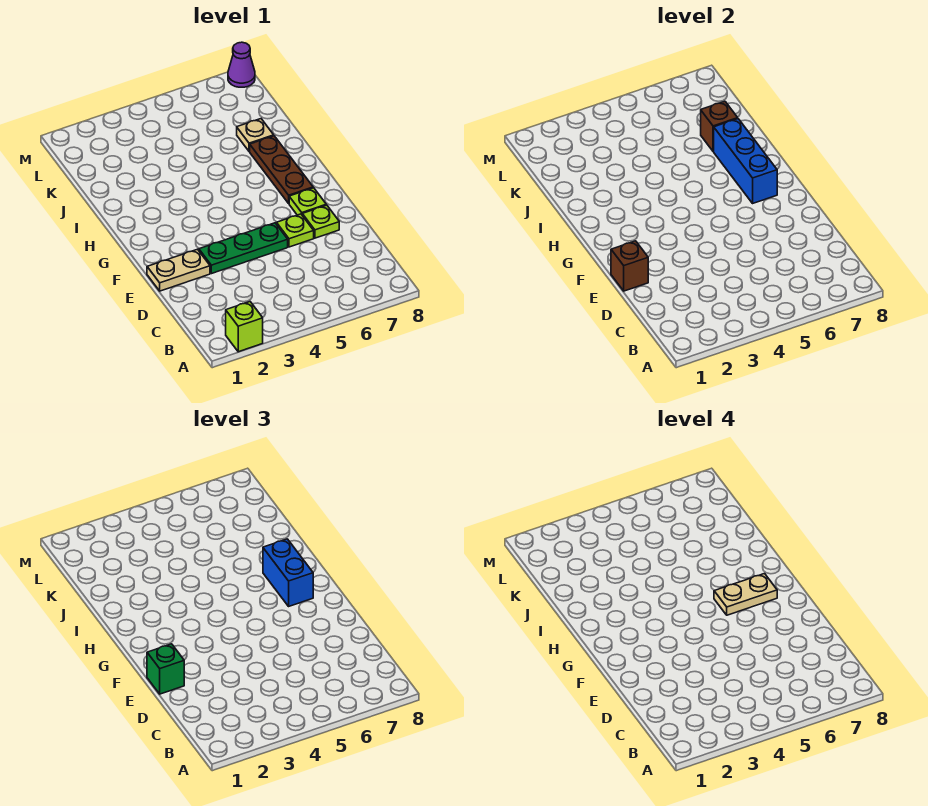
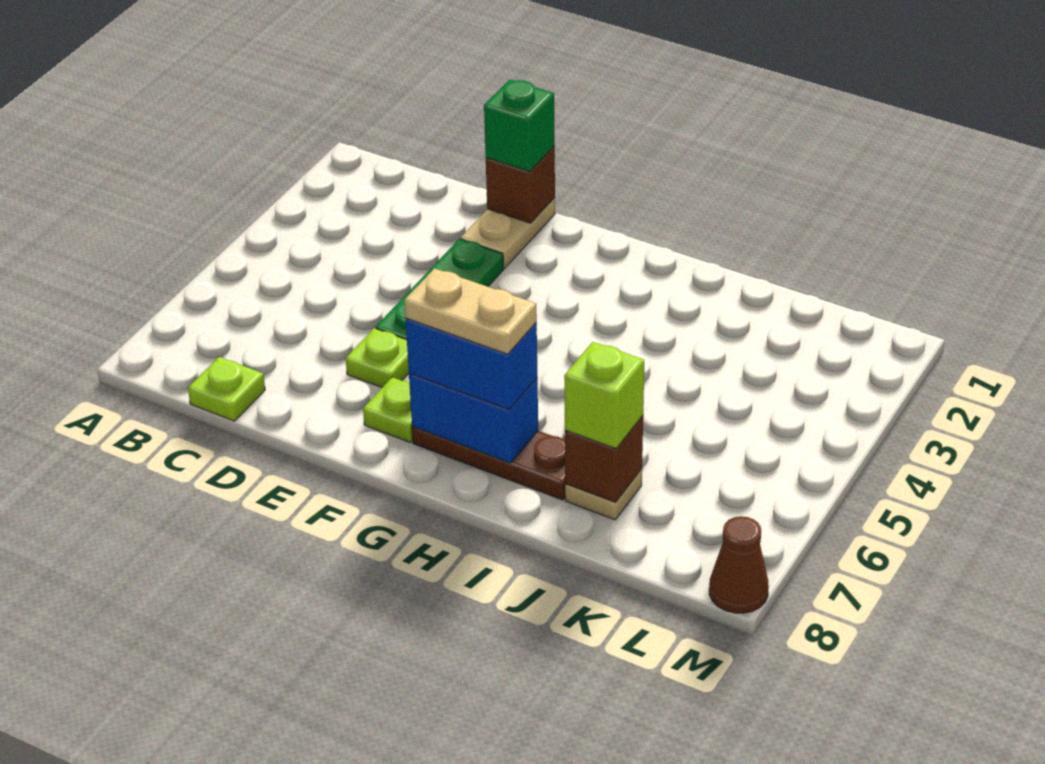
lime brick A2 level 1 -> lime brick J7 level 3
lime plate E7 level 1 -> lime plate C8 level 1
tan plate G6:G7 level 4 -> tan plate G7:H7 level 4
blue brick G7:I7 level 2 -> blue brick G7:H7 level 2
purple cone M8 level 1 -> brown cone M8 level 1

